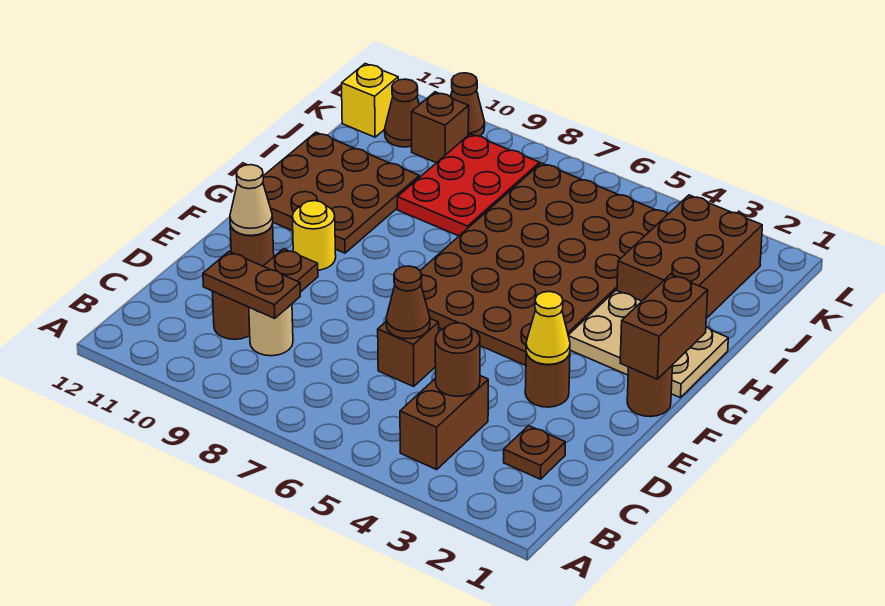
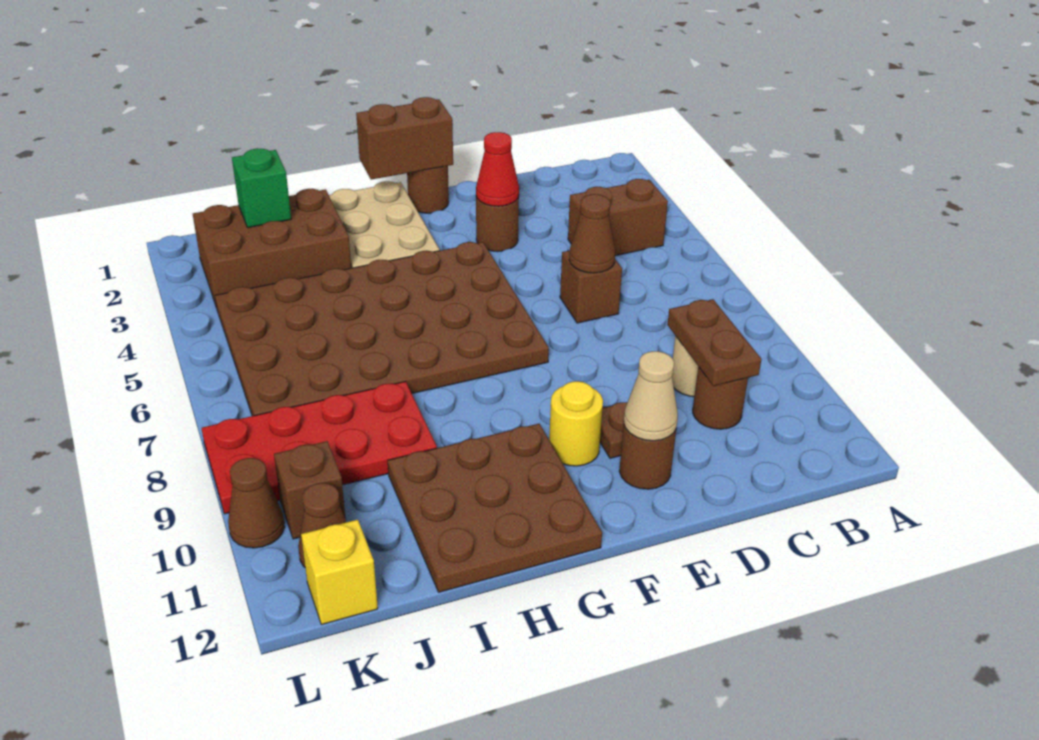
brown plate C2 level 1 -> none
brown round brick C4 level 2 -> none
yellow cone E3 level 2 -> red cone E3 level 2
red plate I8:K9 level 1 -> red plate I8:L9 level 1
none -> green brick J2 level 2

